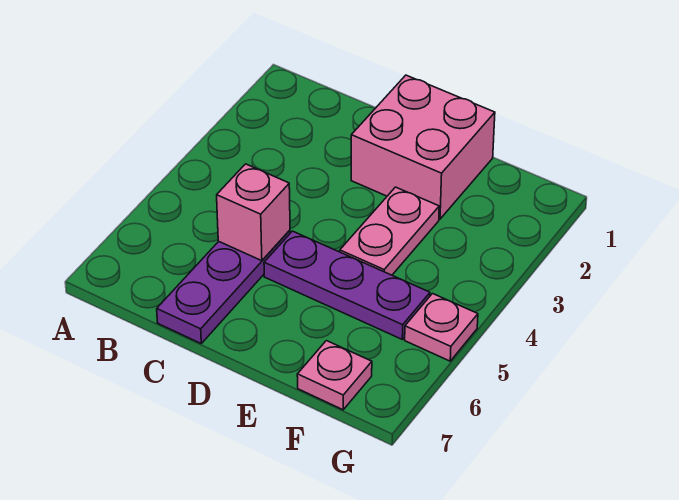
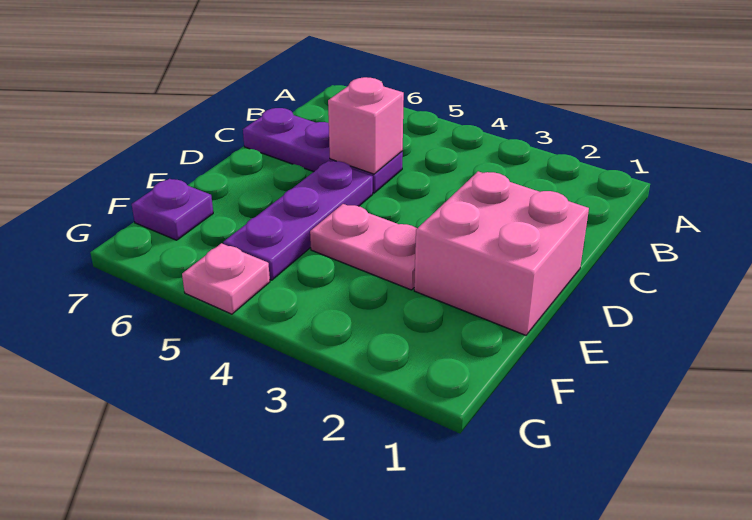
pink plate F7 level 1 -> purple plate F7 level 1

